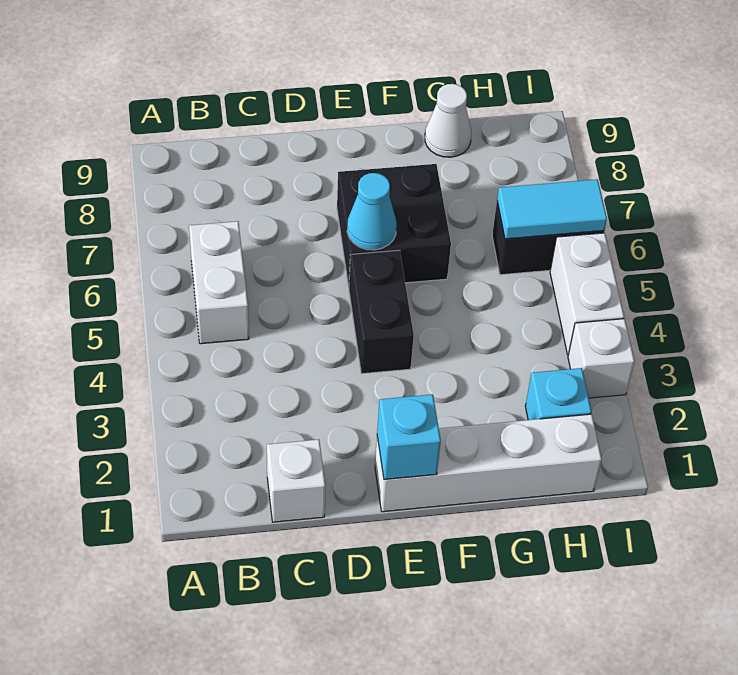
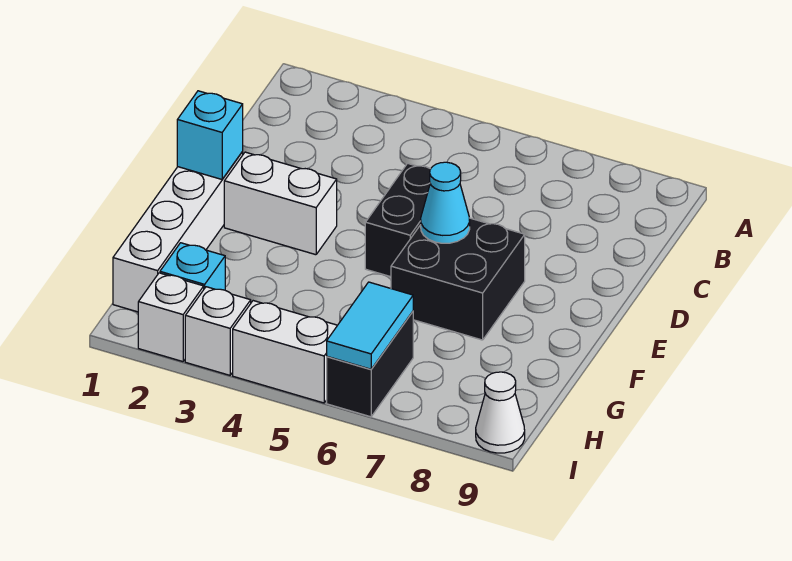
white brick B5:B6 level 1 -> white brick E2:E3 level 1
white brick C1 level 1 -> white brick I2 level 1
black brick E4:E5 level 1 -> black brick D5:E5 level 1
white cone G9 level 1 -> white cone I9 level 1

